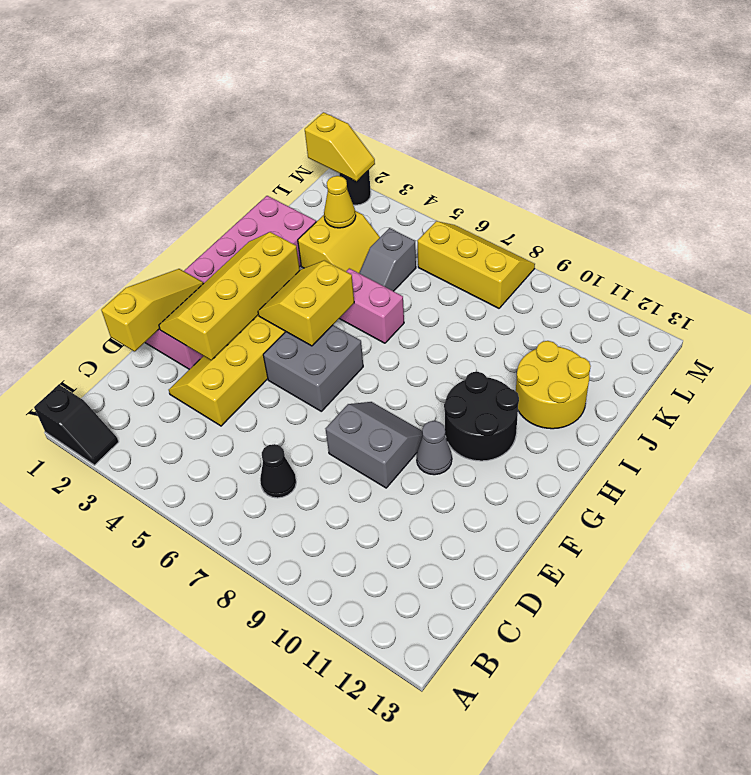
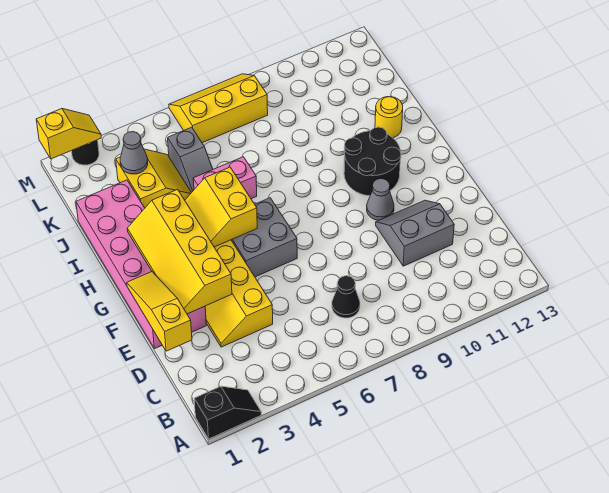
grey slope E8:F9 level 1 top E -> grey slope D10:E11 level 1 top D
yellow round brick I11:J12 level 1 -> yellow round brick I12 level 1
yellow cone K3 level 2 -> grey cone K3 level 2

